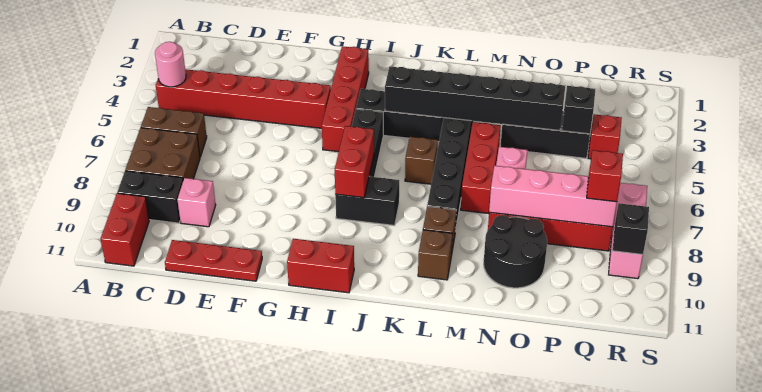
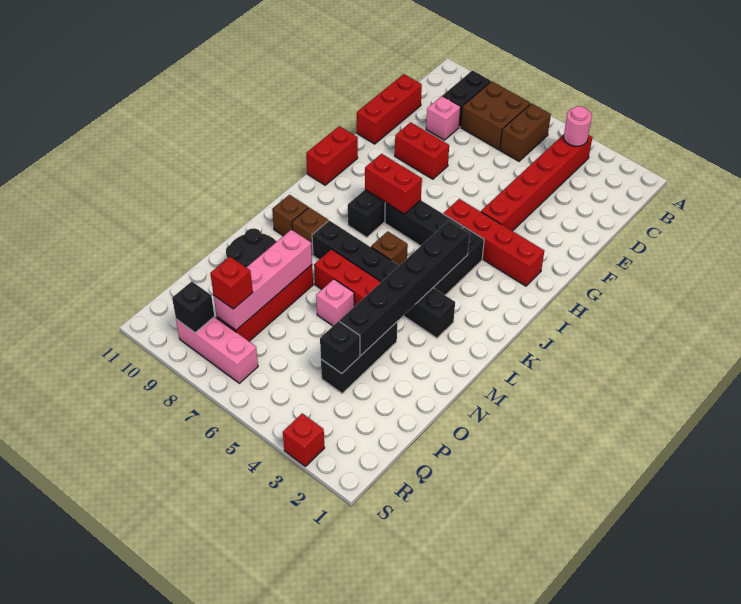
red brick B10:B11 level 1 -> red brick F8:F9 level 1
red plate D11:F11 level 1 -> red brick D11:F11 level 1
red brick Q4 level 1 -> red brick S3 level 1

